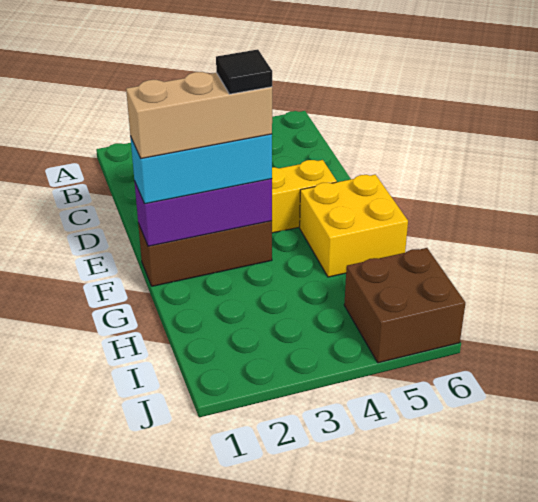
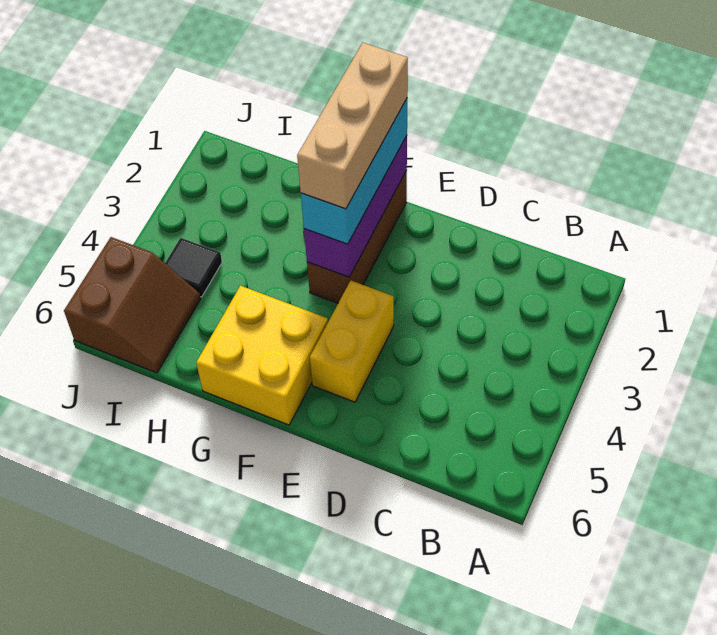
black tile F3 level 5 -> black tile I4 level 1
brown brick I5:J6 level 1 -> brown slope I5:J6 level 1 top J

